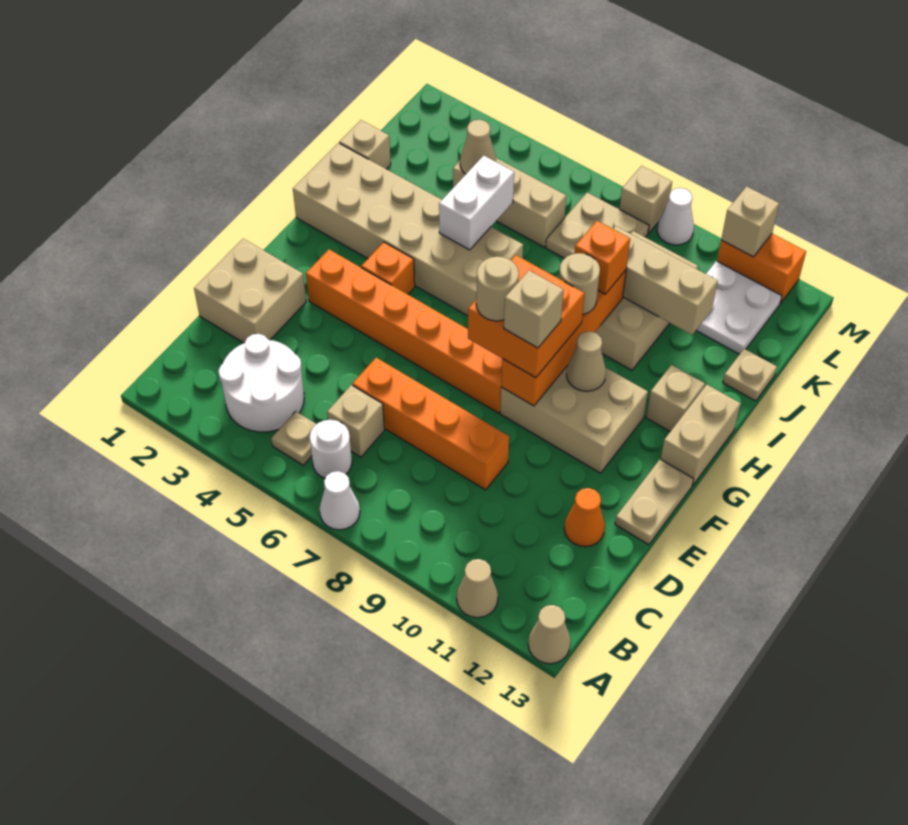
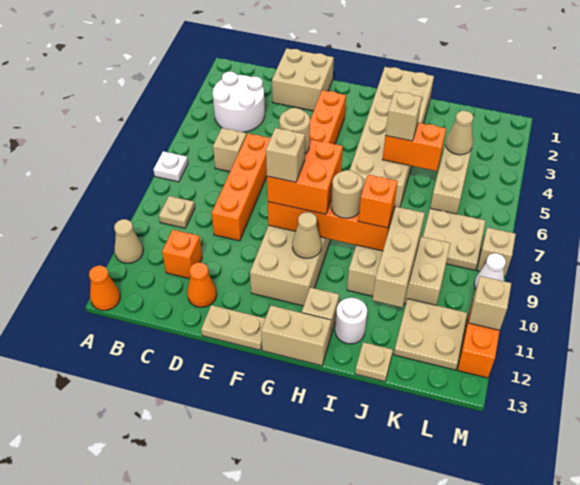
white cone A7 level 1 -> white plate A7 level 1
tan cone A13 level 1 -> orange cone A13 level 1
tan plate B5 level 1 -> tan plate B9 level 1
white round brick B6 level 1 -> white round brick I12 level 1
orange brick G4 level 1 -> orange brick C11 level 1
white brick I5:J5 level 2 -> orange brick I5:J5 level 2
tan brick J1 level 1 -> tan brick I5 level 3
white plate K11:L12 level 1 -> tan plate K11:L12 level 1

